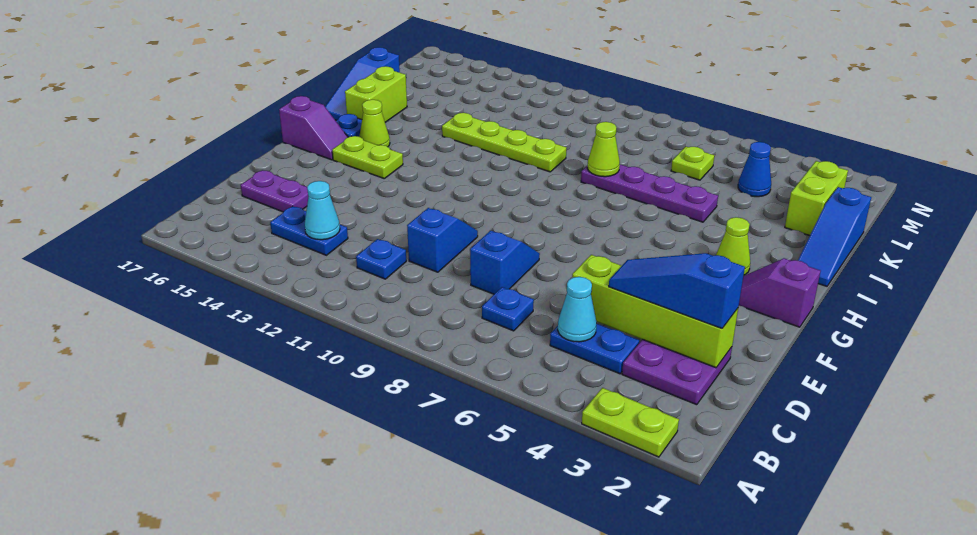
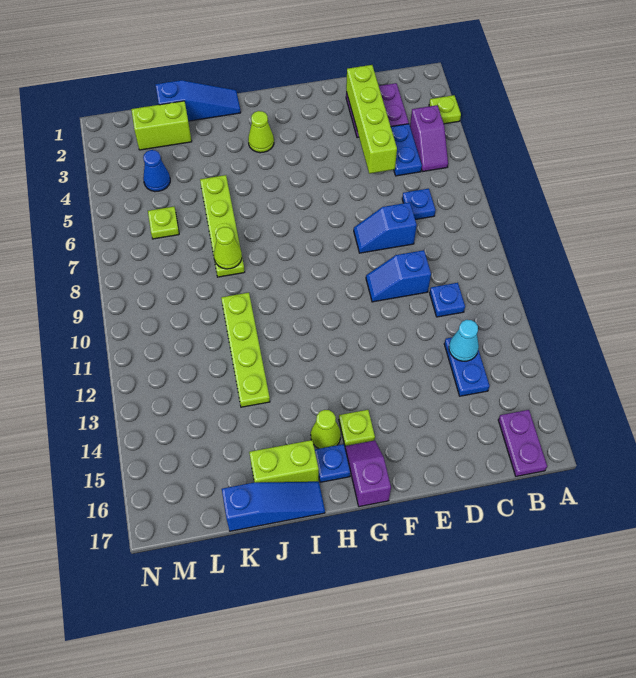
lime plate A2:A3 level 1 -> lime plate A3 level 1
cyan cone C5 level 2 -> none
blue slope D2:D4 level 3 top 2 -> none
purple plate D15:D16 level 1 -> purple plate B16:B17 level 1
purple slope G1:G2 level 1 top 1 -> purple slope B4:B5 level 1 top 4
lime plate G14:G15 level 1 -> lime plate G15 level 1
purple plate J5:J8 level 1 -> lime plate J5:J8 level 1

